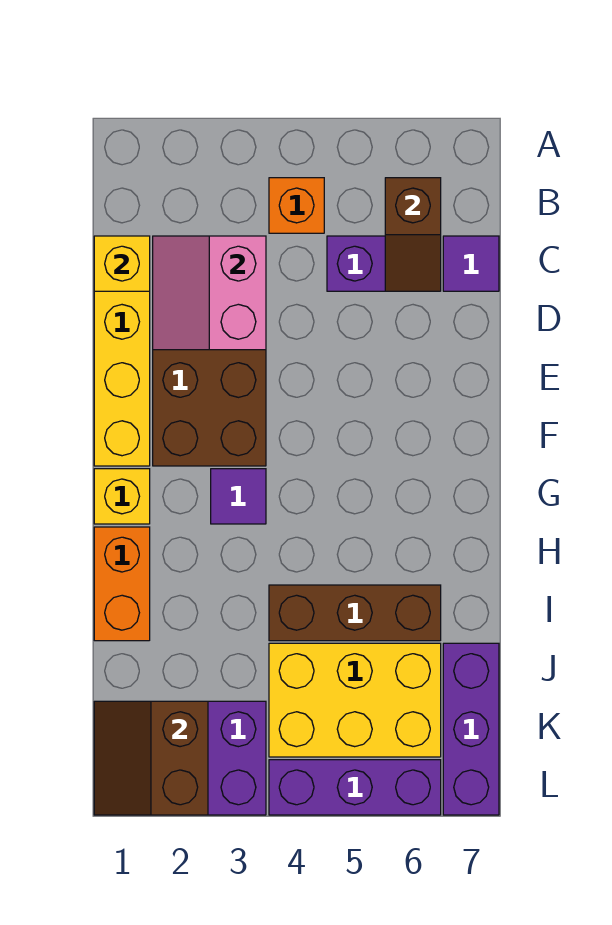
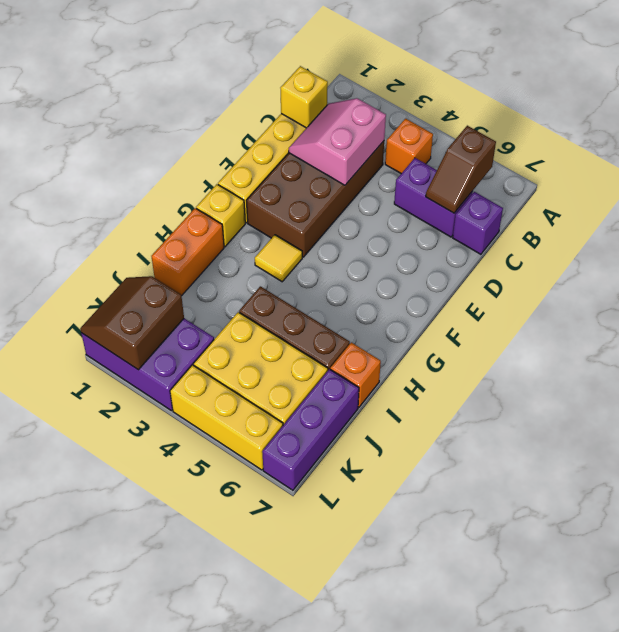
purple tile C7 level 1 -> purple brick C7 level 1
purple tile G3 level 1 -> yellow tile G3 level 1
none -> orange brick I7 level 1
purple brick L4:L6 level 1 -> yellow brick L4:L6 level 1

